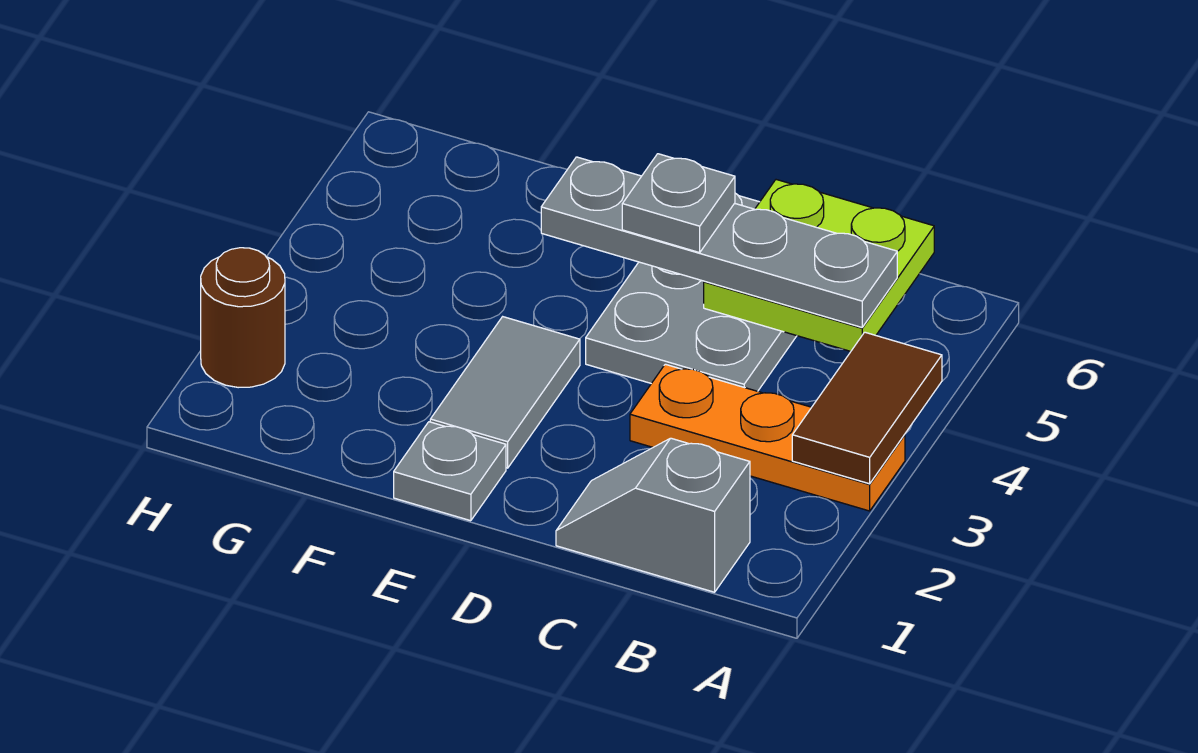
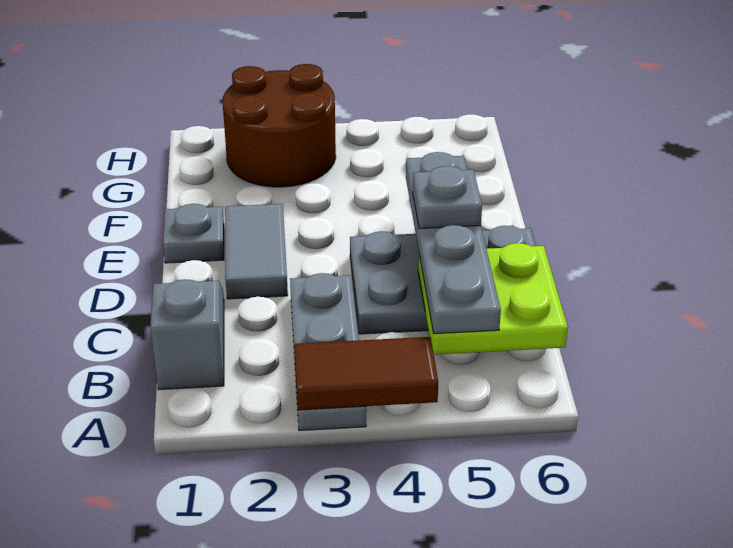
orange plate A3:C3 level 1 -> grey plate A3:C3 level 1
grey tile E2:E3 level 1 -> grey tile D2:E2 level 1
brown round brick H2 level 1 -> brown round brick G2:H3 level 1

